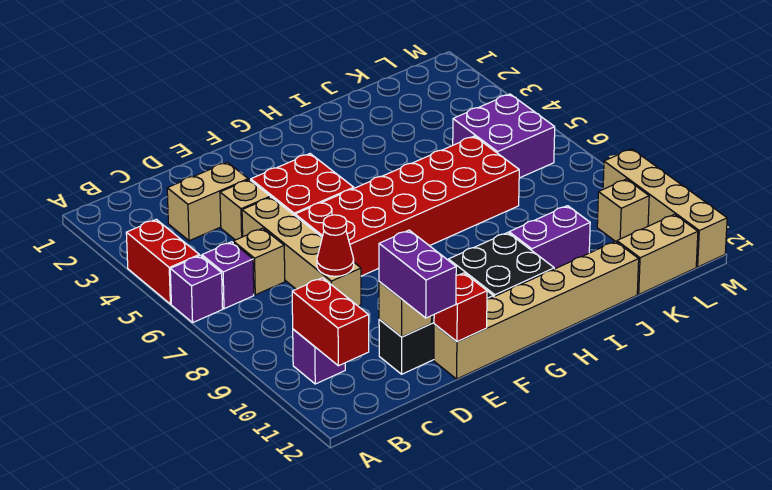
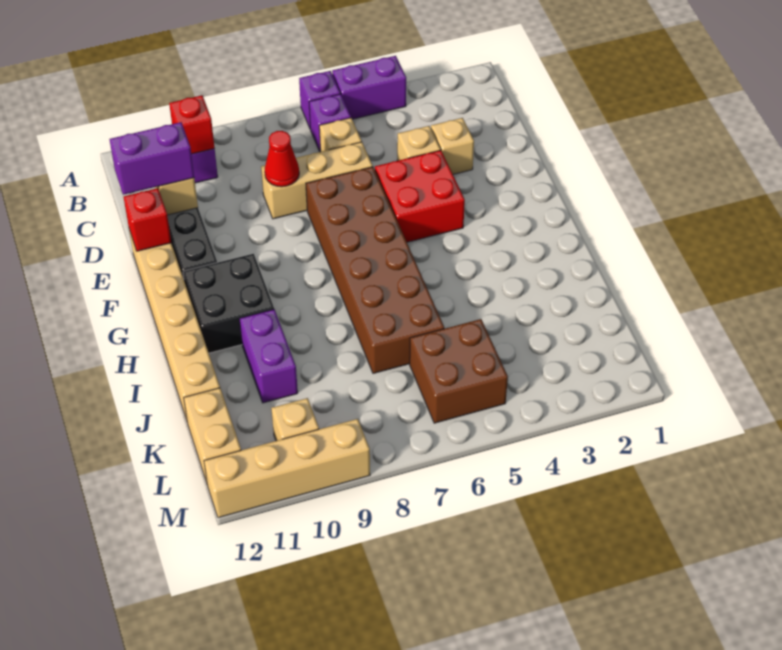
red brick A4:A5 level 1 -> purple brick A4:A5 level 1
red brick B10:B11 level 2 -> red brick B10 level 2
tan brick C3:D3 level 1 -> tan brick D3 level 1
tan brick D5:D8 level 1 -> tan brick D6:D8 level 1
red brick E6:J7 level 1 -> brown brick E6:J7 level 1
purple brick K5:L6 level 1 -> brown brick K5:L6 level 1

